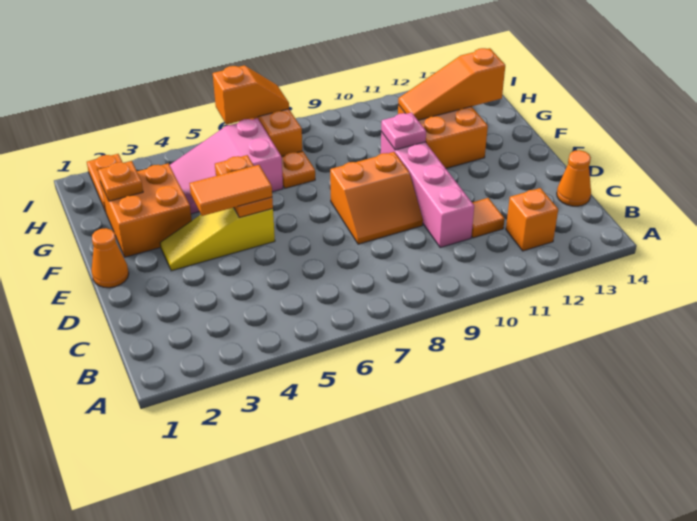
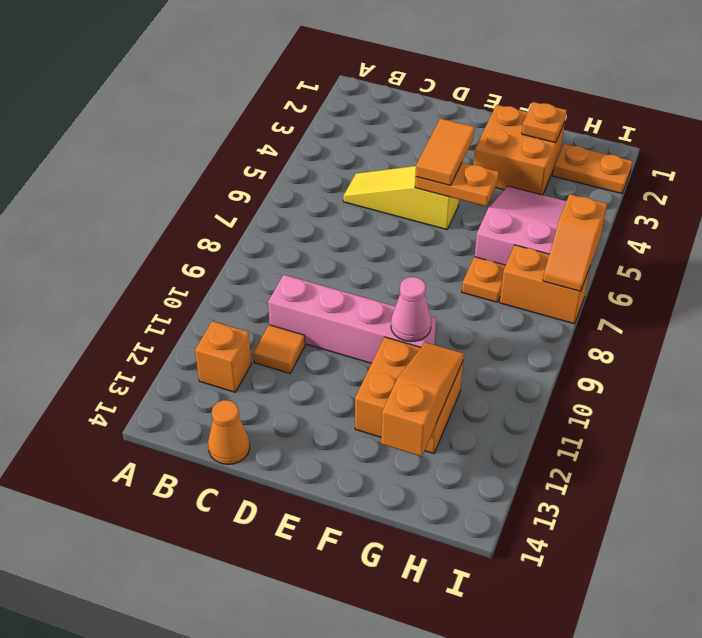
orange slope D8:E9 level 1 top E -> none
orange cone E1 level 1 -> none
yellow slope E3:E5 level 1 top 5 -> yellow slope C5:E5 level 1 top E
pink plate F10 level 2 -> pink cone F10 level 2

